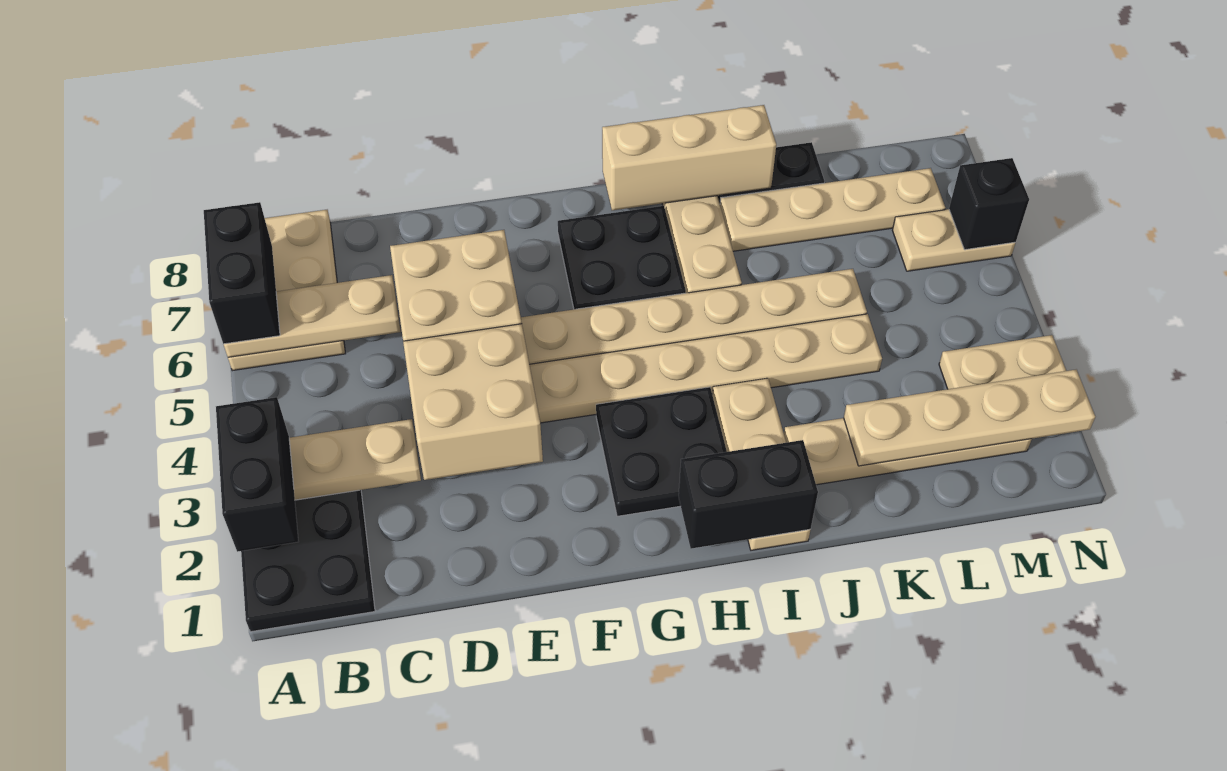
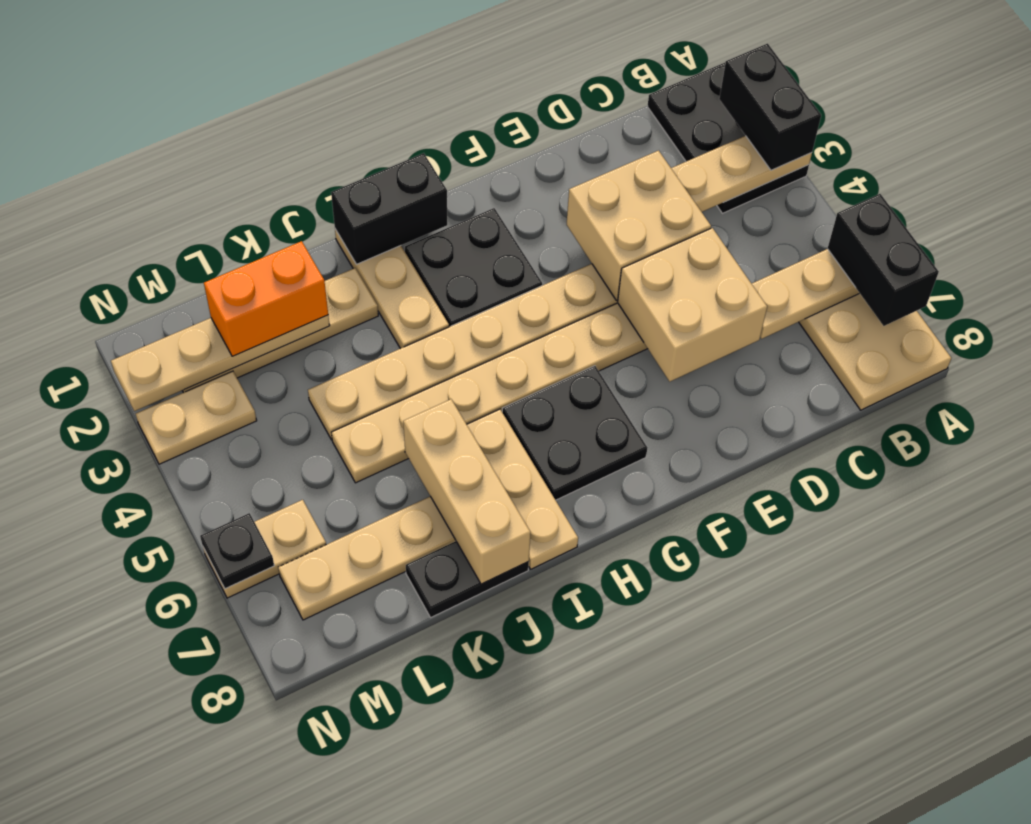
tan brick H8:J8 level 2 -> tan brick J6:J8 level 2
none -> orange brick K2:L2 level 3
black brick N6 level 2 -> black plate N6 level 2

